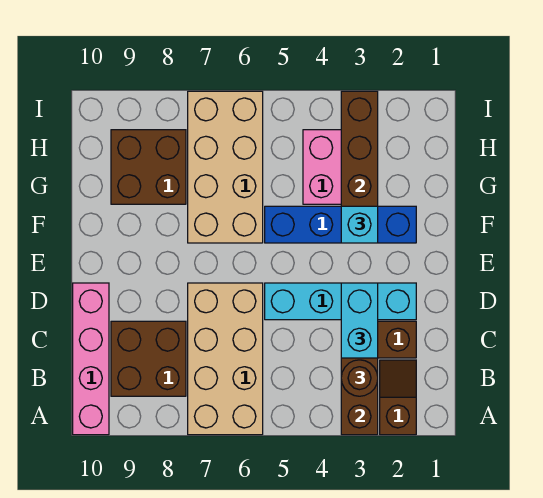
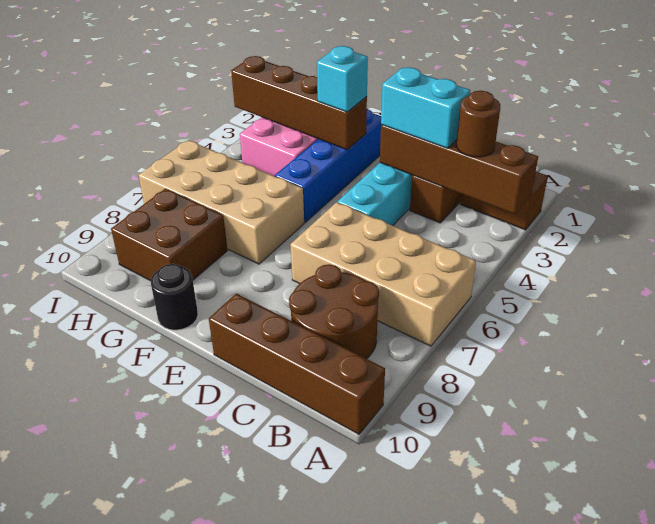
pink brick A10:D10 level 1 -> brown brick A10:D10 level 1
brown brick B8:C9 level 1 -> brown round brick B8:C9 level 1
none -> black round brick F10 level 1

